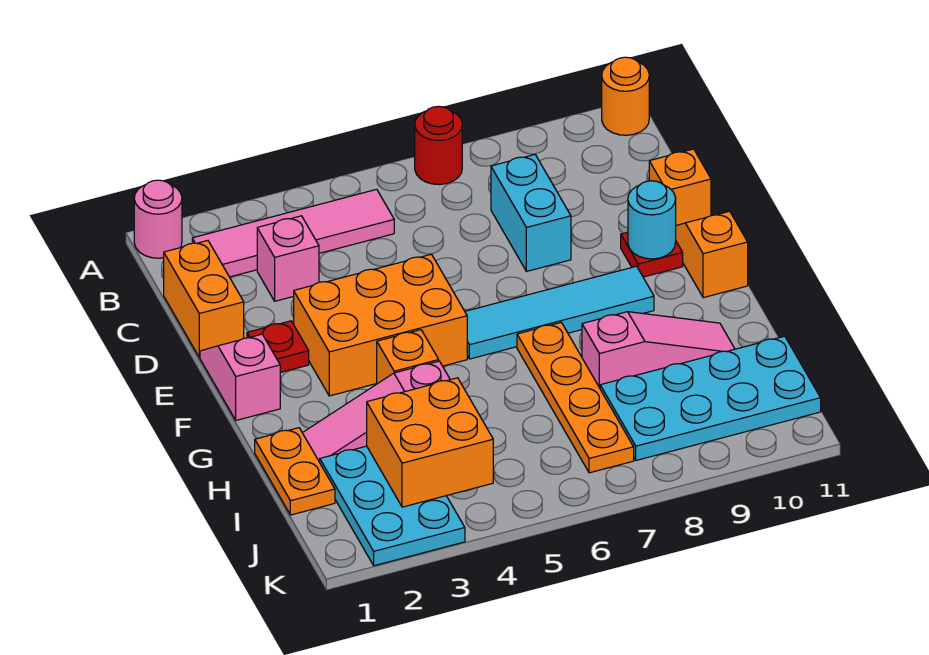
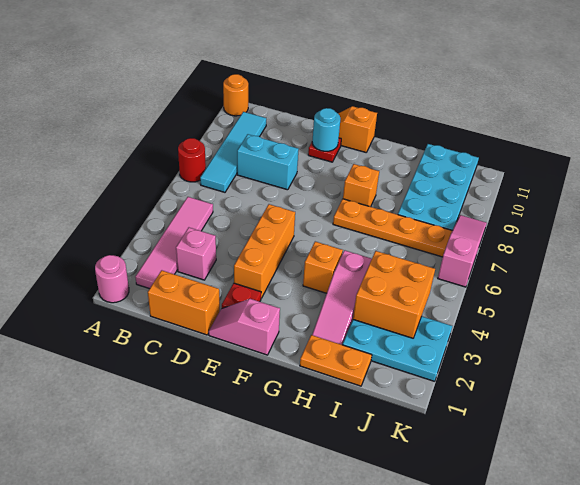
orange brick D11 level 1 -> orange brick G8 level 1
orange brick E3:F5 level 1 -> orange brick E3:E5 level 1
cyan tile F6:F9 level 1 -> cyan tile B7:B10 level 1
pink slope H8:H10 level 1 top 8 -> pink slope K6:K8 level 1 top 6

